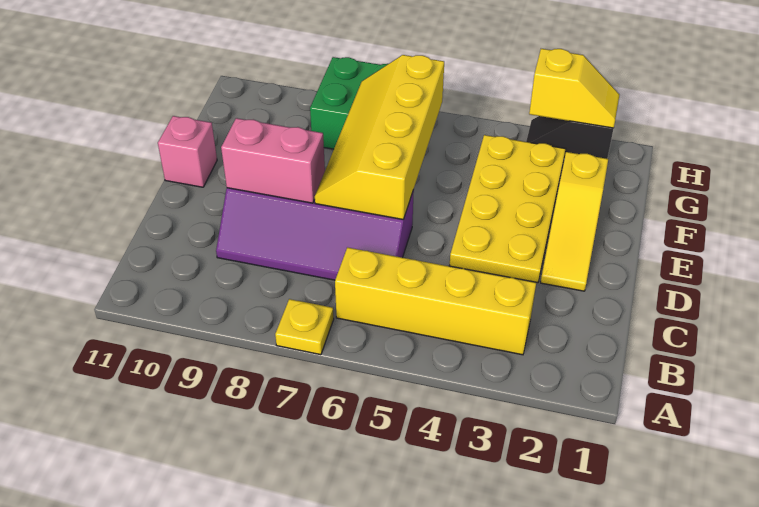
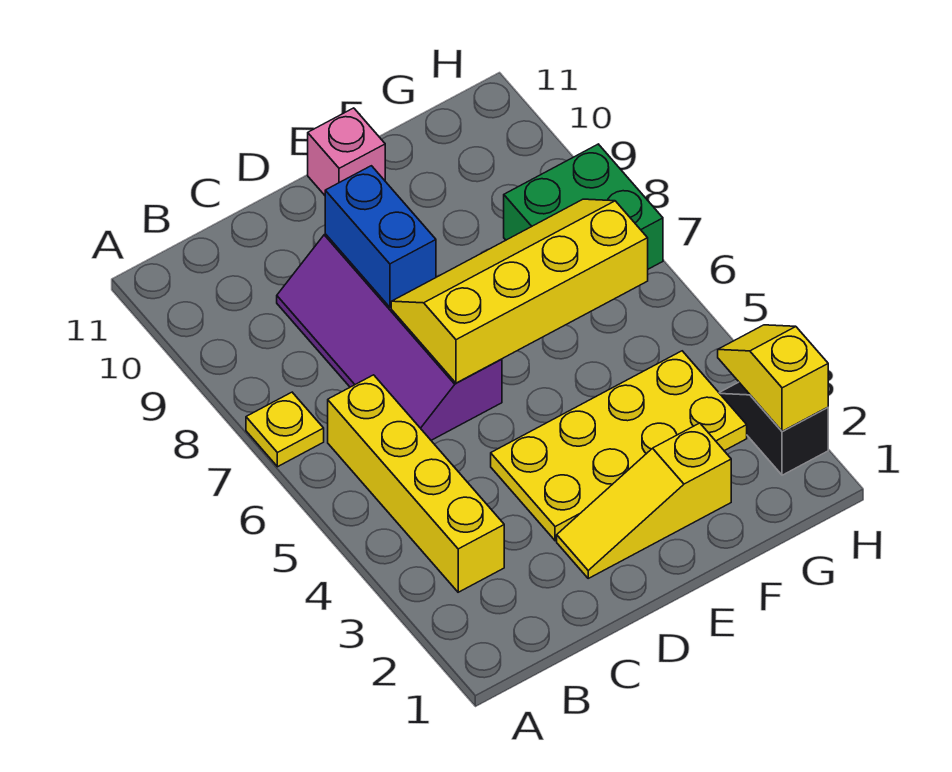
pink brick D8:D9 level 2 -> blue brick D8:D9 level 2
yellow slope H2:H3 level 2 top 3 -> yellow slope H2:H3 level 2 top 2

